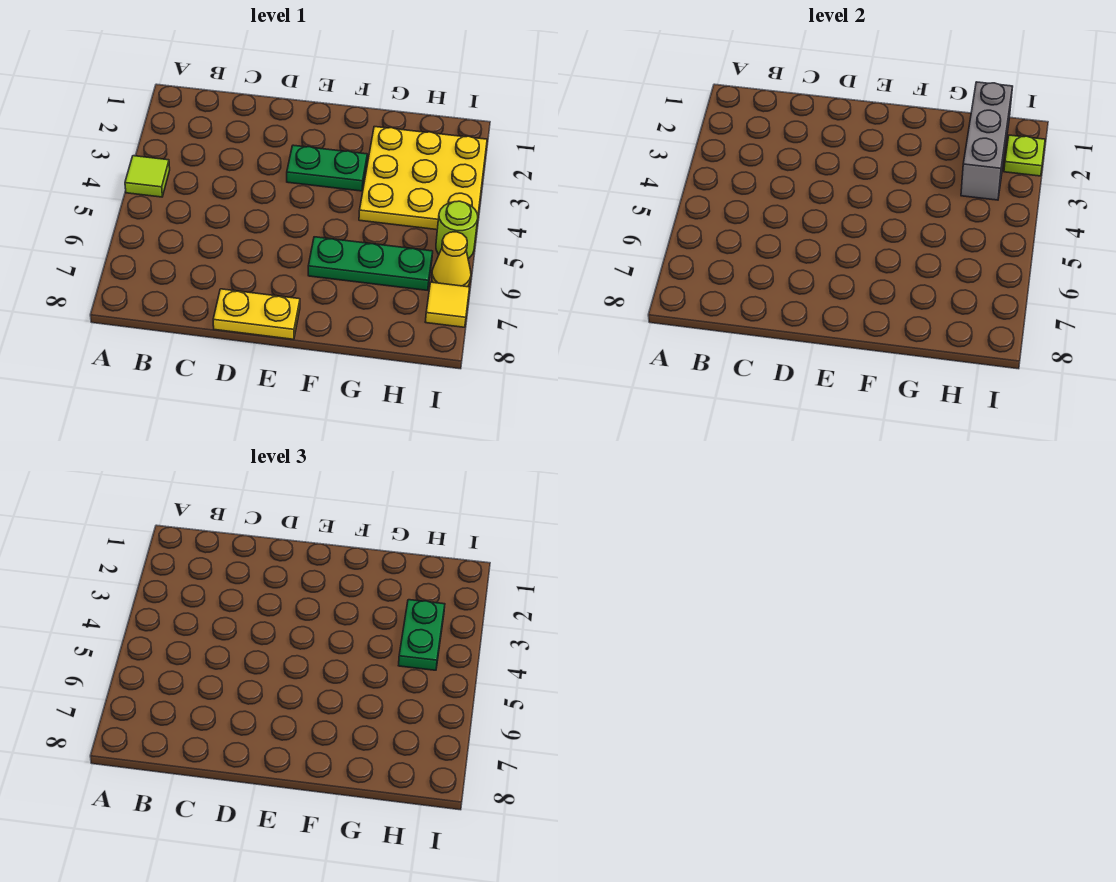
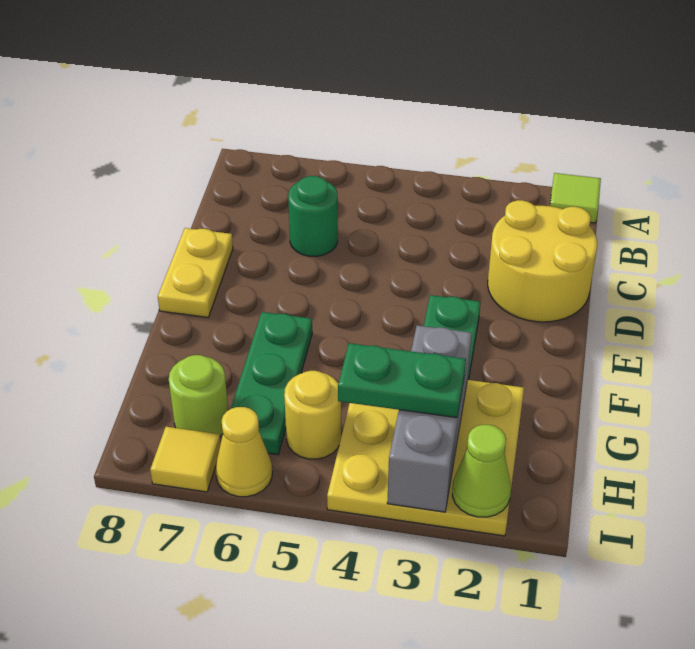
lime tile A4 level 1 -> lime tile A1 level 1
none -> yellow round brick C1:D2 level 1
none -> green round brick C6 level 1
grey brick H1:H3 level 2 -> grey brick G3:I3 level 2
none -> yellow round brick H5 level 1
lime plate I2 level 2 -> lime cone I2 level 2
lime round brick I5 level 1 -> lime round brick H7 level 1

